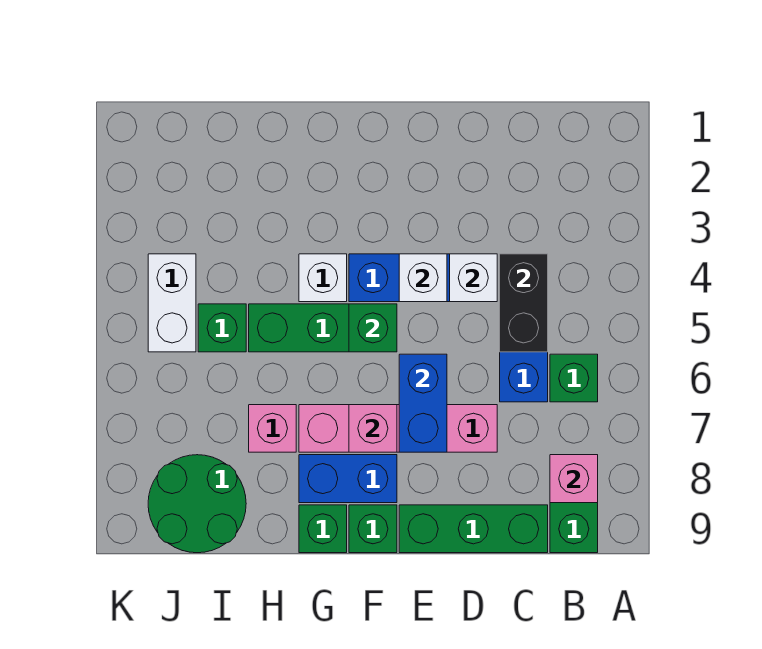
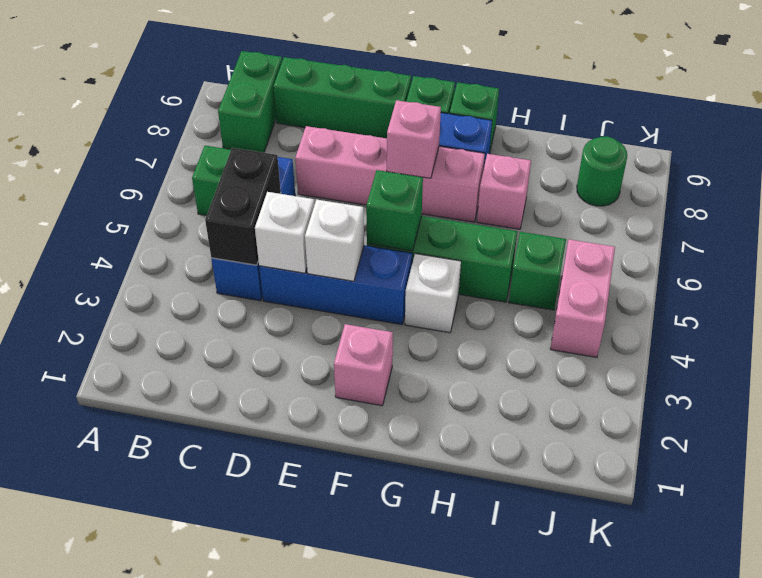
pink brick B8 level 2 -> pink brick F2 level 1
blue brick E6:E7 level 2 -> none
green round brick I8:J9 level 1 -> green round brick J8 level 1
white brick J4:J5 level 1 -> pink brick J4:J5 level 1

